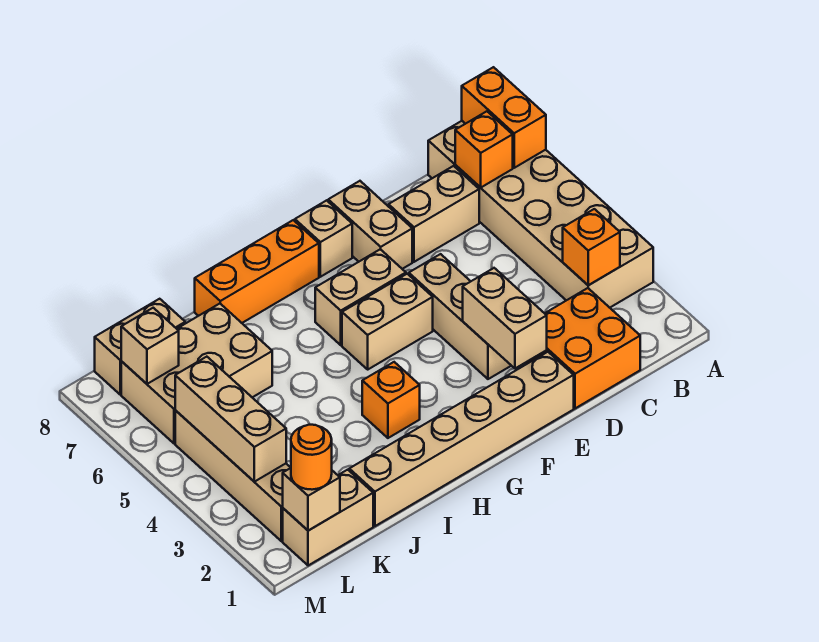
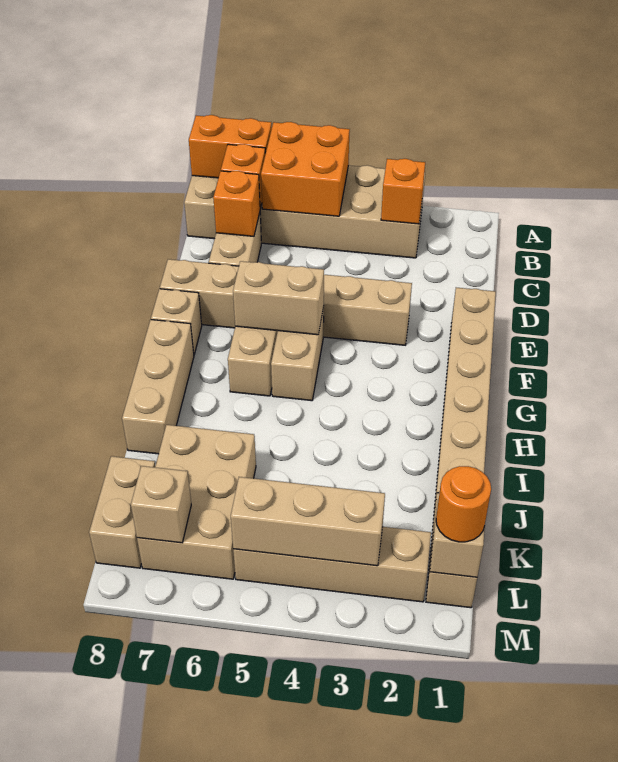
orange brick C1:D2 level 1 -> orange brick A5:B6 level 2
tan brick E2:E3 level 2 -> tan brick F5:F6 level 2
orange brick G8:I8 level 1 -> tan brick G8:I8 level 1
orange brick H3 level 1 -> orange brick C7 level 2

